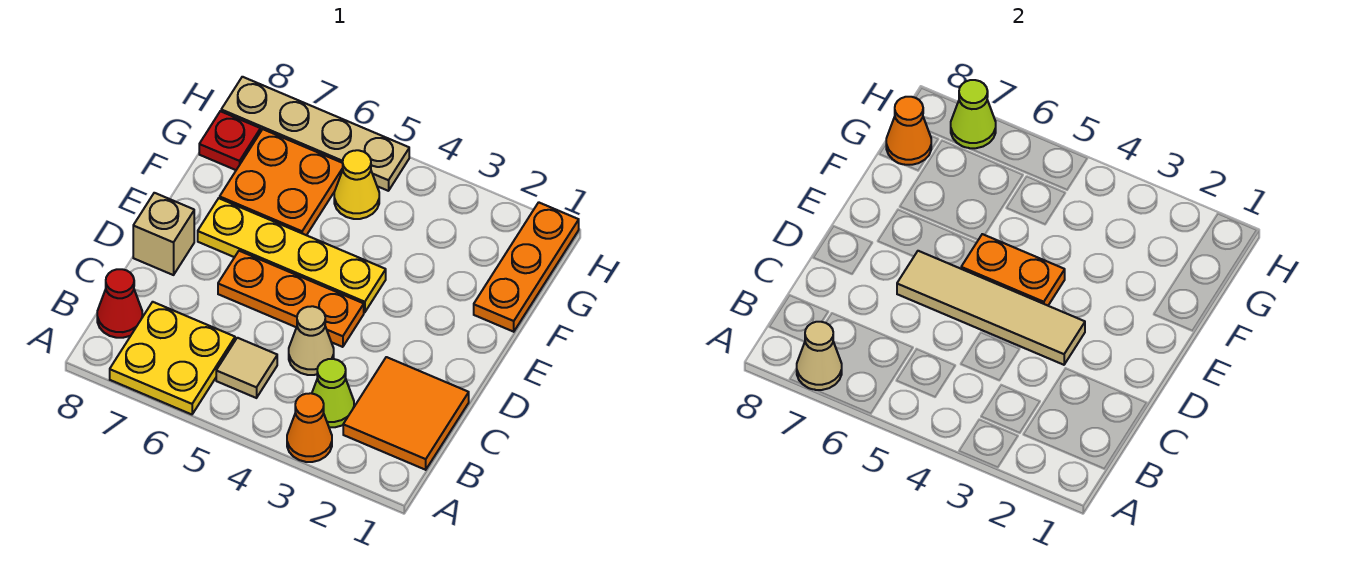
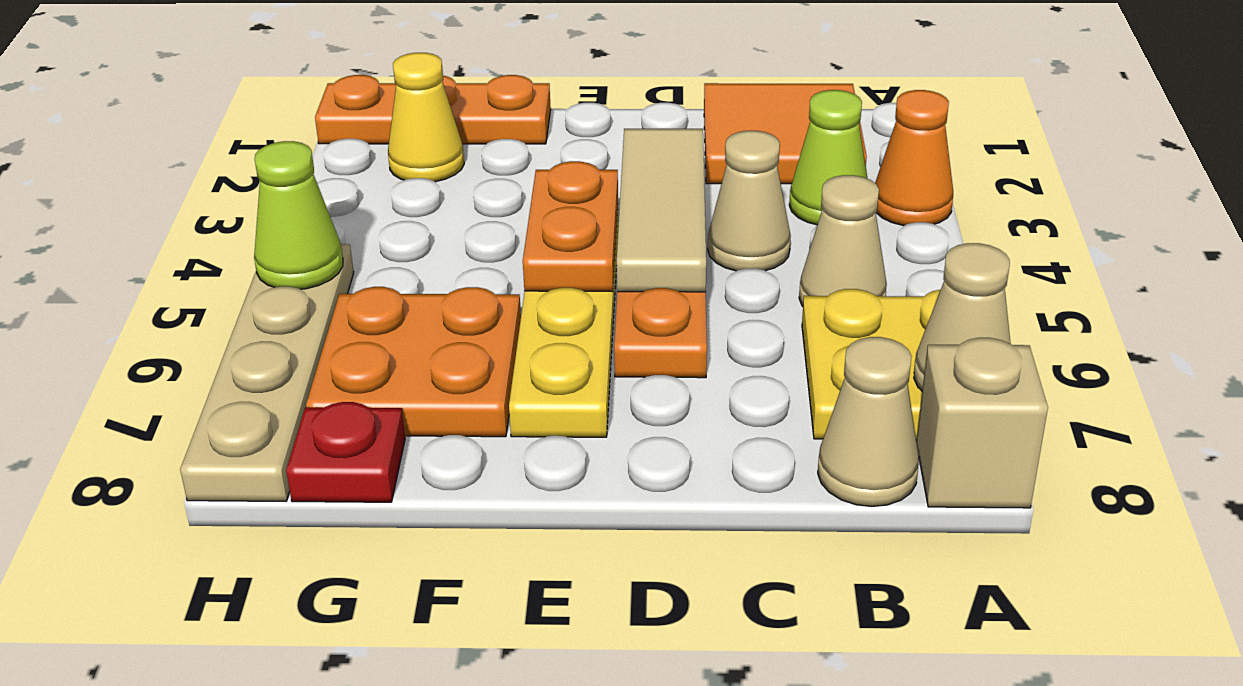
tan tile B5 level 1 -> tan cone B5 level 1
red cone B8 level 1 -> tan cone B8 level 1
tan tile D3:D6 level 2 -> tan tile D3:D5 level 2
tan brick D8 level 1 -> tan brick A8 level 1
yellow cone G5 level 1 -> yellow cone G2 level 1
orange cone G8 level 2 -> none
lime cone H7 level 2 -> lime cone H5 level 2

